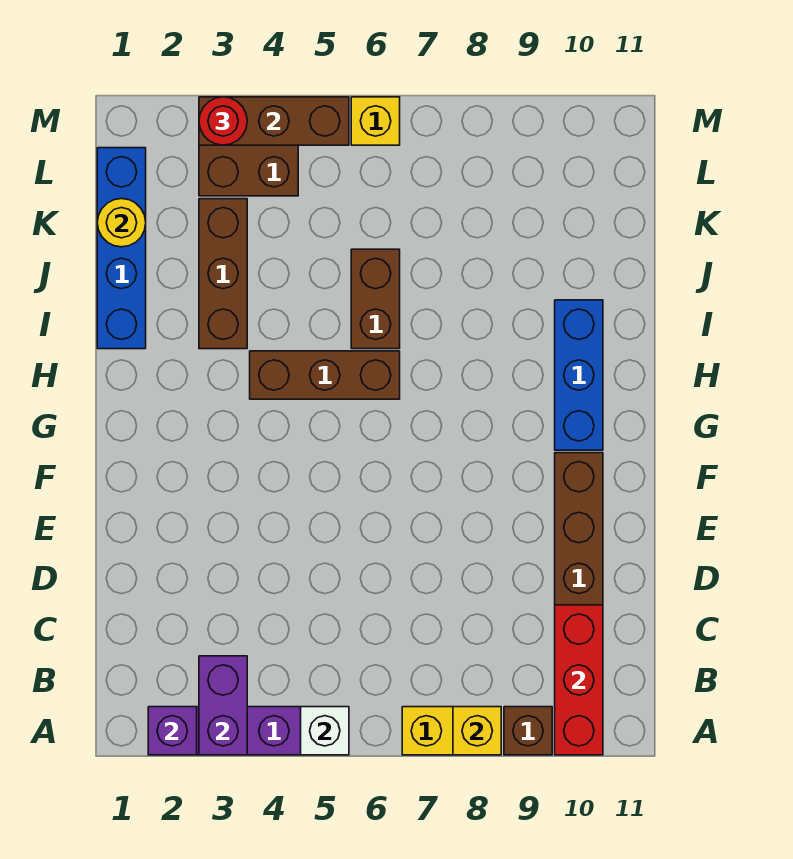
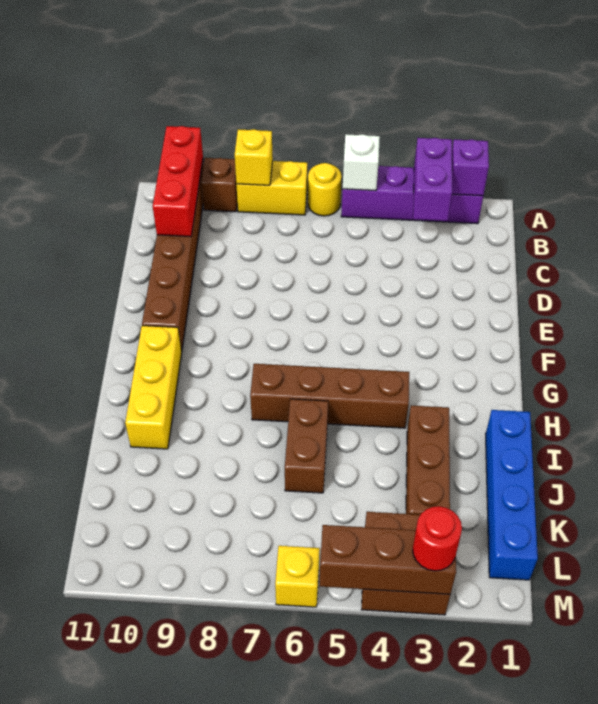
blue brick G10:I10 level 1 -> yellow brick G10:I10 level 1
brown brick H4:H6 level 1 -> brown brick H4:H7 level 1
yellow round brick K1 level 2 -> yellow round brick A6 level 1

